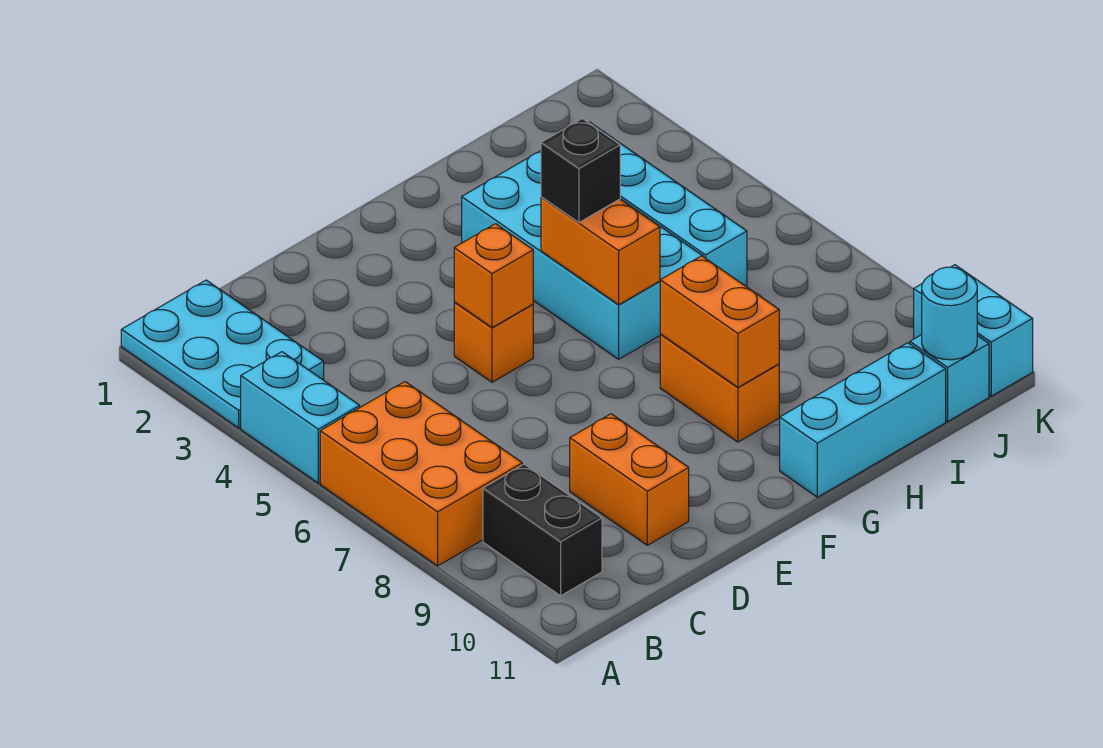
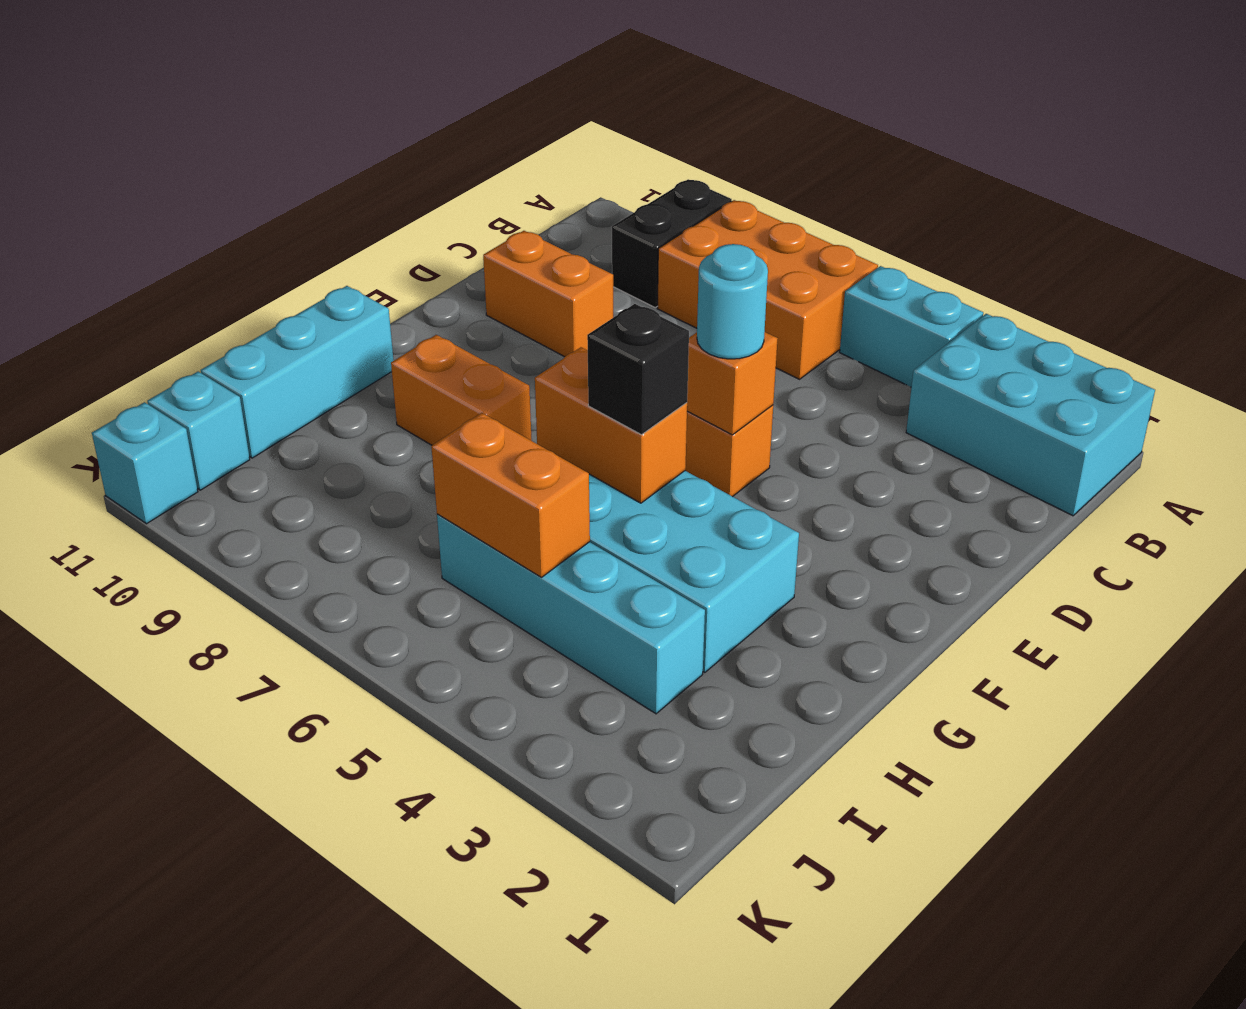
cyan plate A1:B3 level 1 -> cyan brick A1:B3 level 1
black brick B9:B10 level 1 -> black brick A9:B9 level 1
orange brick G8:G9 level 2 -> orange brick I5:I6 level 2
cyan round brick J11 level 2 -> cyan round brick E5 level 3
cyan brick K10:K11 level 1 -> cyan brick K11 level 1

